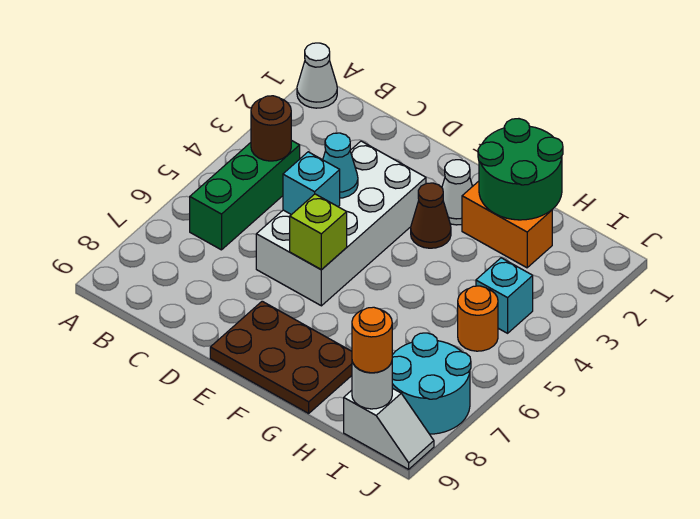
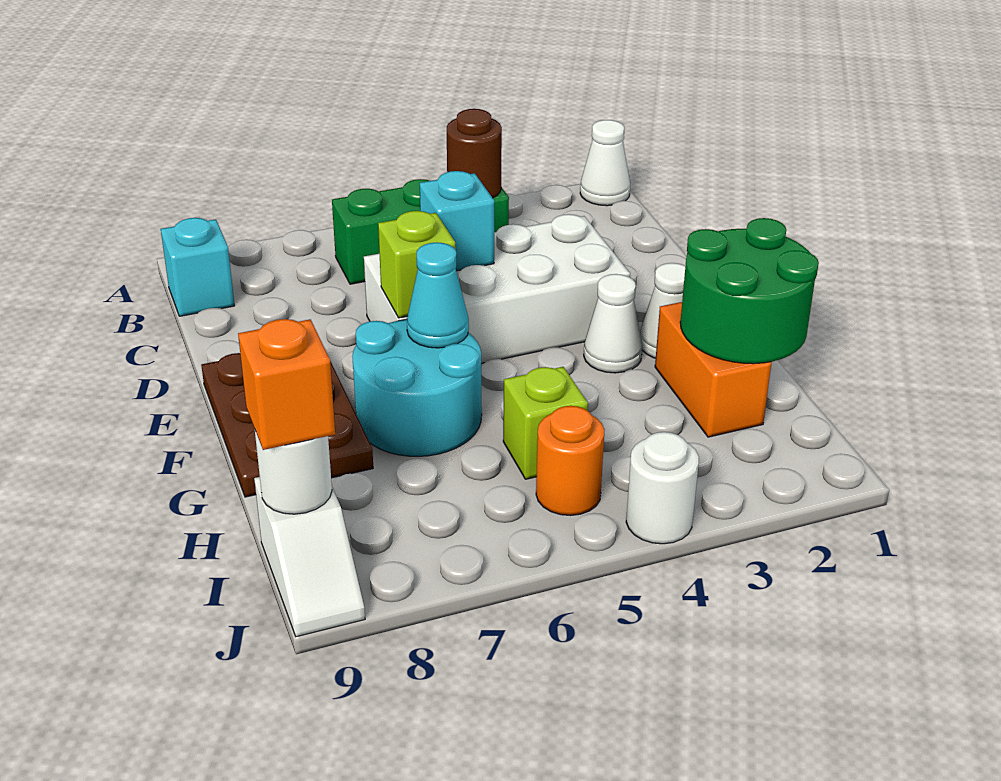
cyan cone D4 level 2 -> cyan cone F6 level 2
brown cone F3 level 1 -> white cone F3 level 1
none -> lime brick H5 level 1
cyan brick I4 level 1 -> cyan brick B9 level 1
cyan round brick I7:J8 level 1 -> cyan round brick F6:G7 level 1
orange round brick I9 level 3 -> orange brick I9 level 3
none -> white round brick J4 level 1

